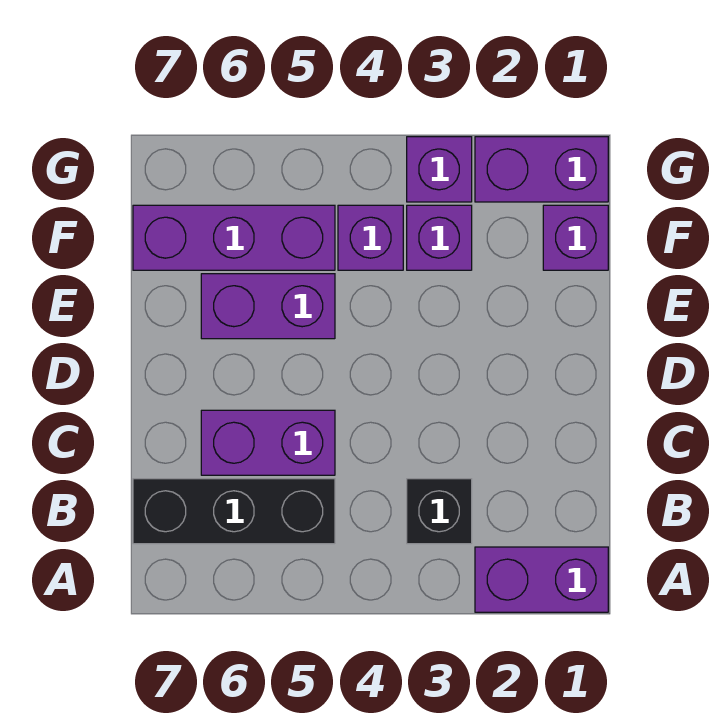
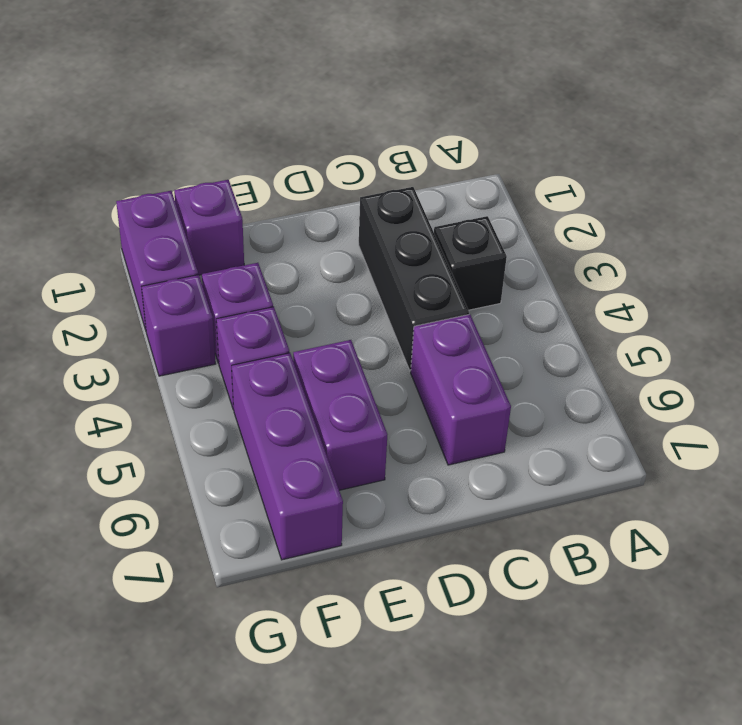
purple brick A1:A2 level 1 -> none
black brick B5:B7 level 1 -> black brick C2:C4 level 1

